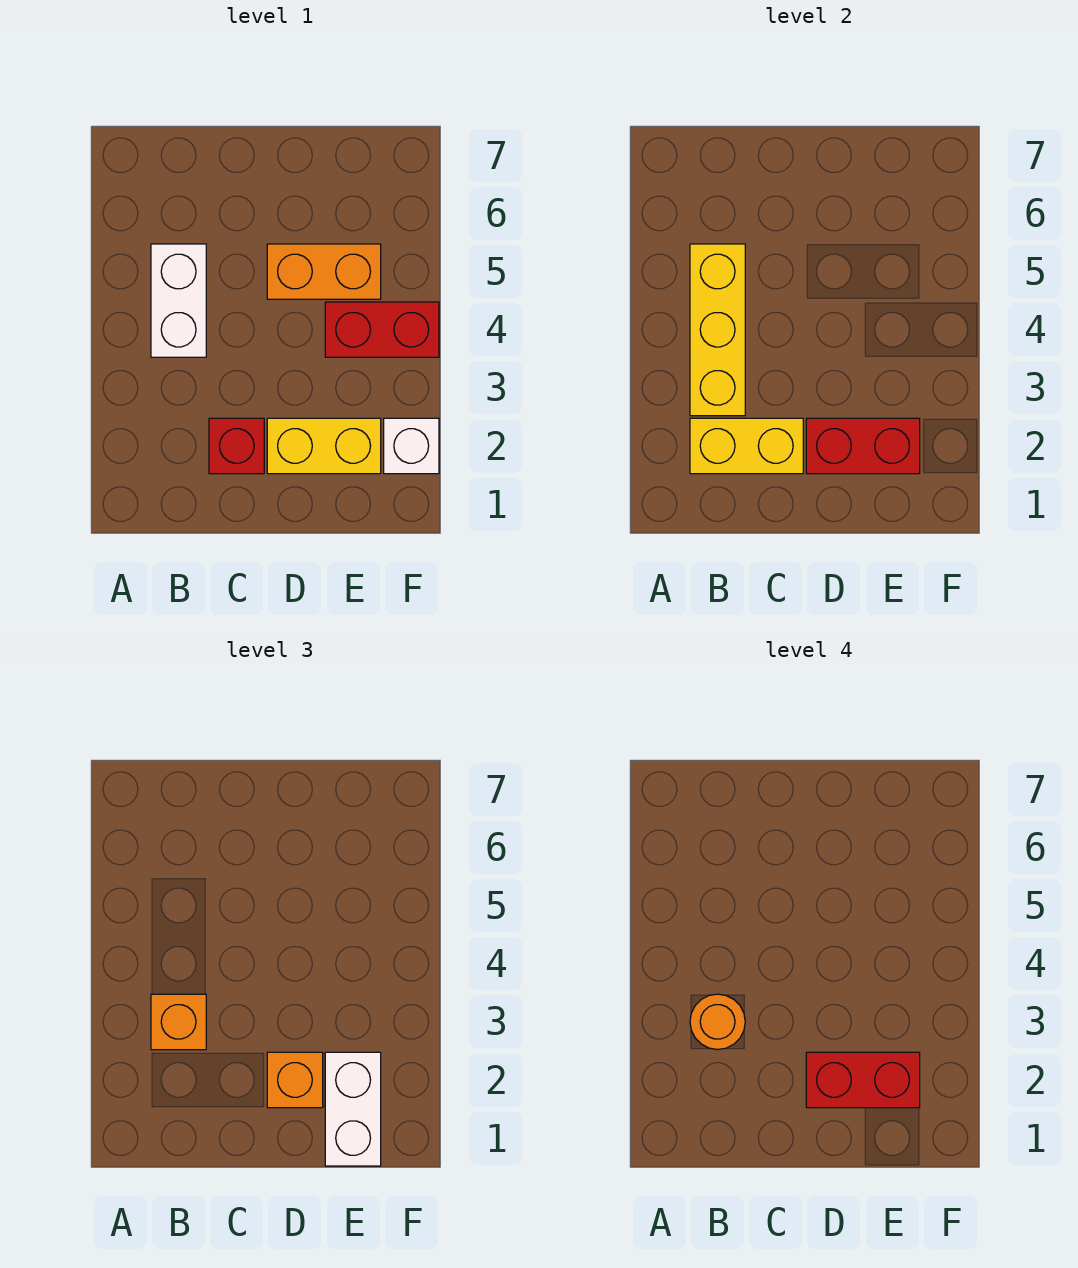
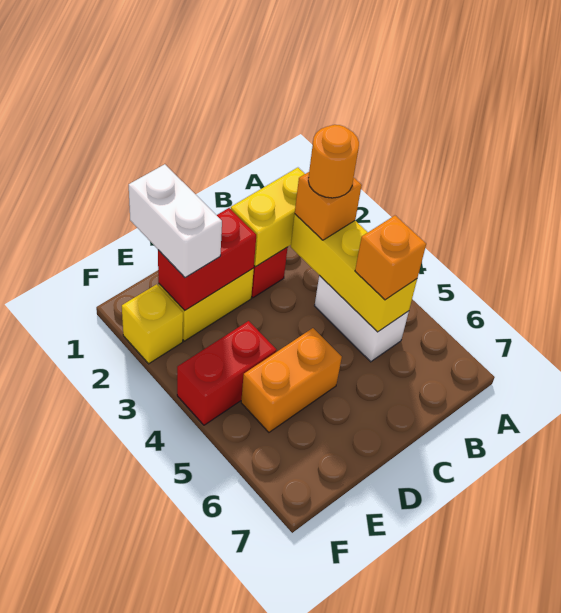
orange brick D2 level 3 -> orange brick B5 level 3
red brick D2:E2 level 4 -> none
white brick F2 level 1 -> yellow brick F2 level 1

